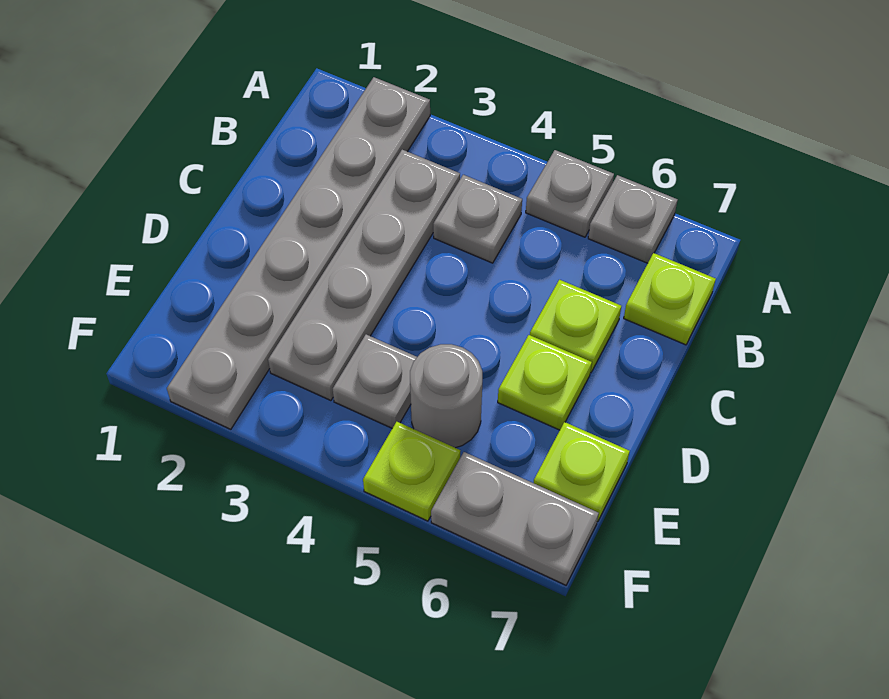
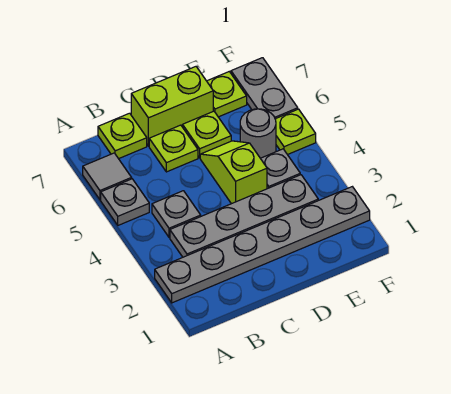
grey plate A6 level 1 -> grey tile A6 level 1
none -> lime brick C7:D7 level 1
none -> lime slope D4:D5 level 1 top 4

